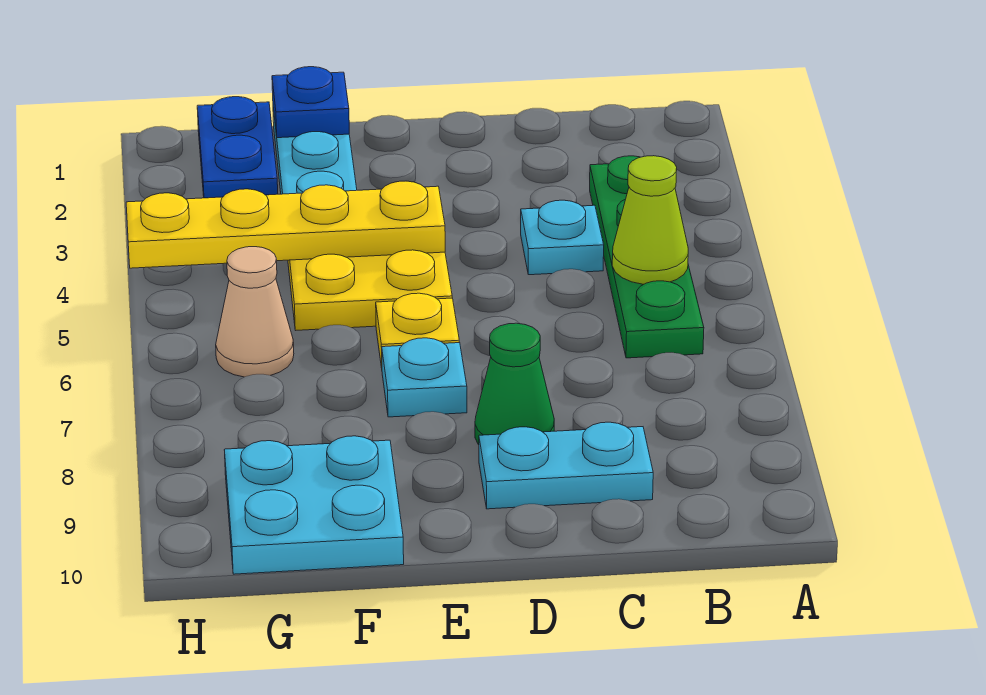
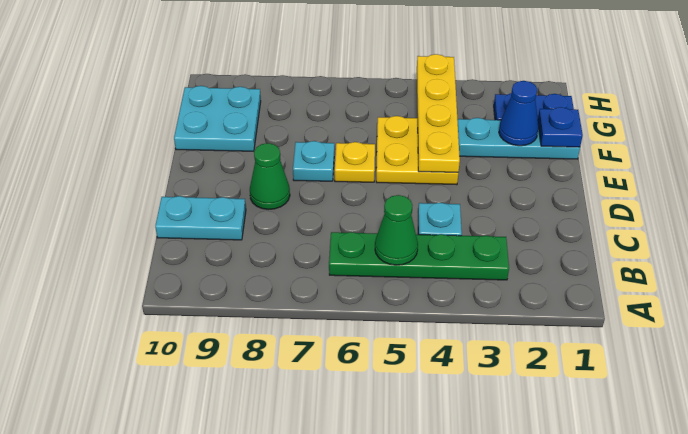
lime cone B5 level 2 -> green cone B5 level 2
cyan plate C9:D9 level 1 -> cyan plate C9:C10 level 1
none -> blue cone F2 level 2
tan cone G6 level 1 -> none

